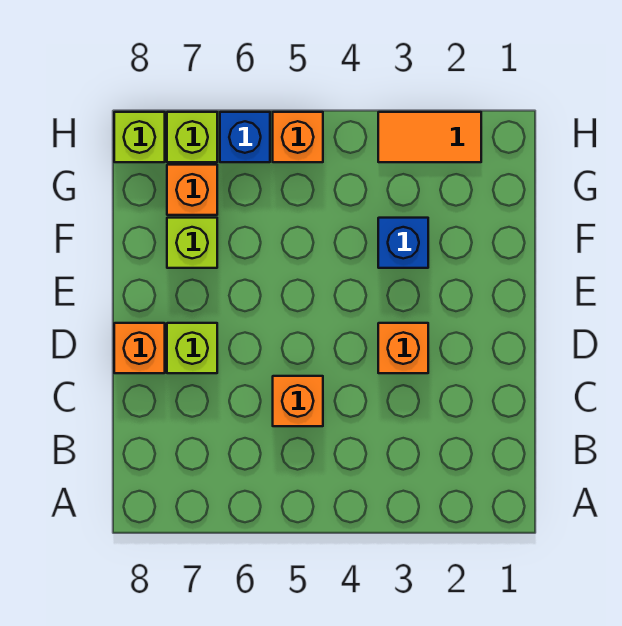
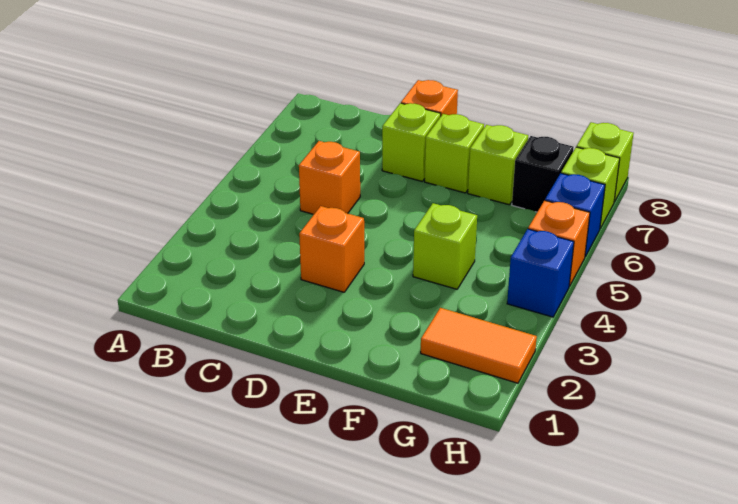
none -> lime brick E7 level 1
blue brick F3 level 1 -> blue brick H4 level 1
none -> lime brick F4 level 1
orange brick G7 level 1 -> black brick G7 level 1
orange tile H2:H3 level 1 -> orange tile G2:H2 level 1

